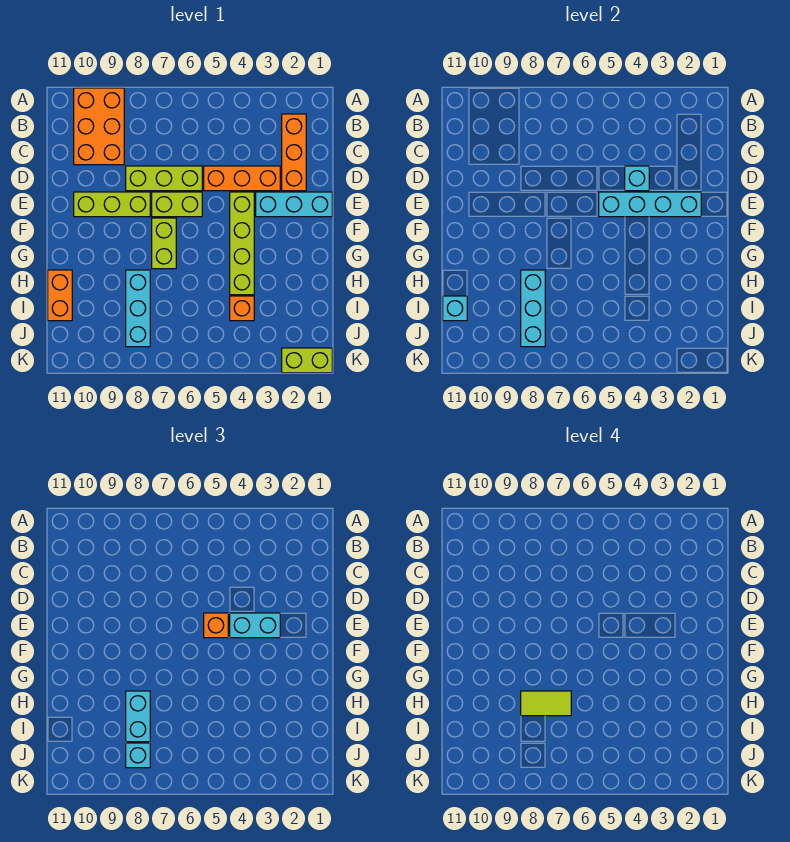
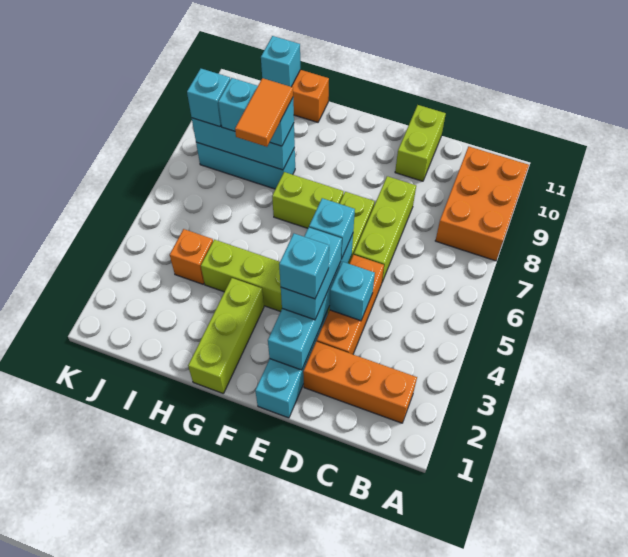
orange brick A9:C10 level 1 -> orange brick A8:B10 level 1
none -> cyan brick E3 level 4
orange brick E5 level 3 -> cyan brick E5 level 3
lime brick E8:E10 level 1 -> lime brick G1:G3 level 1
lime tile H7:H8 level 4 -> orange tile H7:H8 level 4
lime brick K1:K2 level 1 -> lime brick D10:D11 level 1

